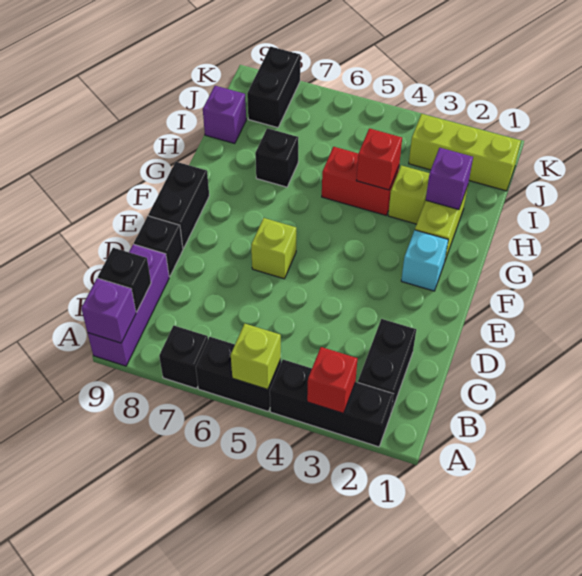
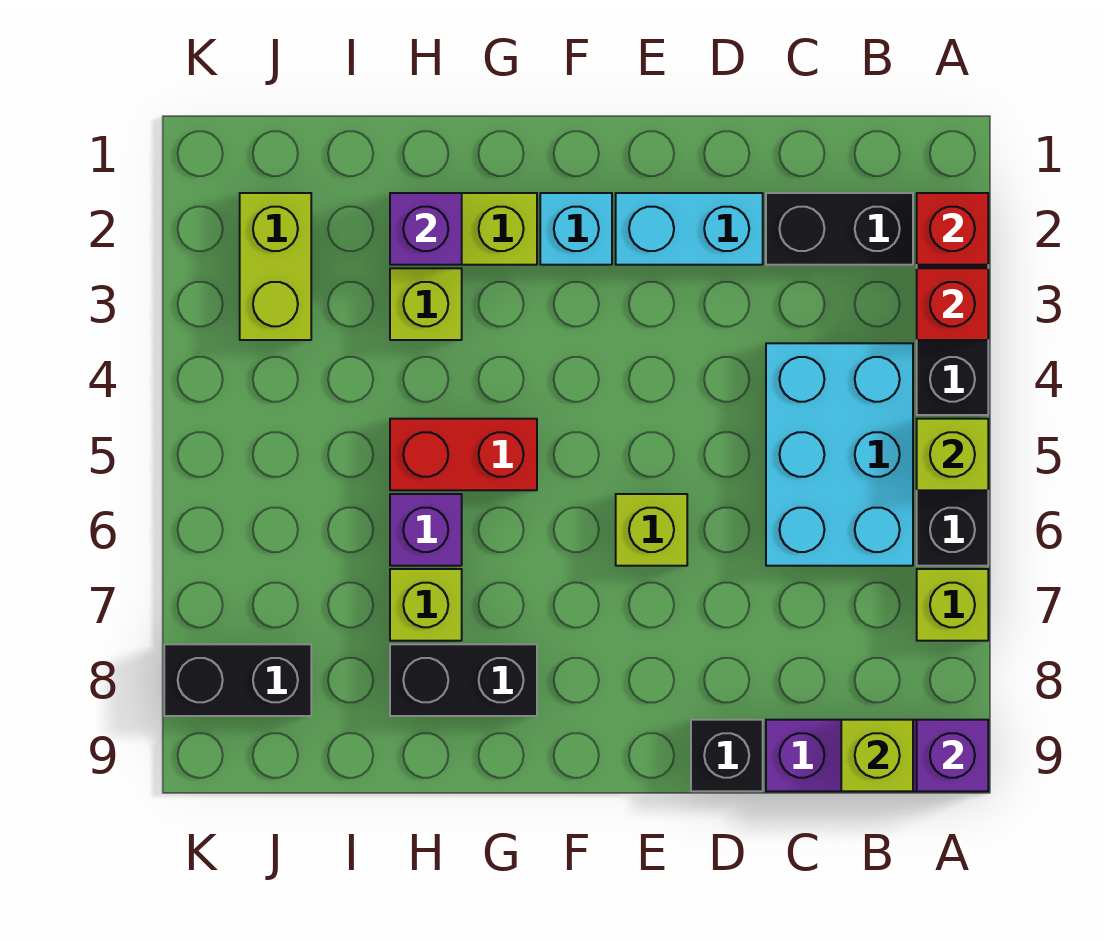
black brick A7 level 1 -> lime brick A7 level 1
none -> cyan brick B4:C6 level 1
black brick B9 level 2 -> lime brick B9 level 2
none -> cyan brick D2:E2 level 1
black brick E9:F9 level 1 -> black brick G8:H8 level 1
red brick H4:H5 level 1 -> red brick G5:H5 level 1
red brick H4 level 2 -> red brick A2 level 2
black brick H7 level 1 -> lime brick H7 level 1
purple brick I9 level 1 -> purple brick H6 level 1
lime brick J1:J3 level 1 -> lime brick J2:J3 level 1

